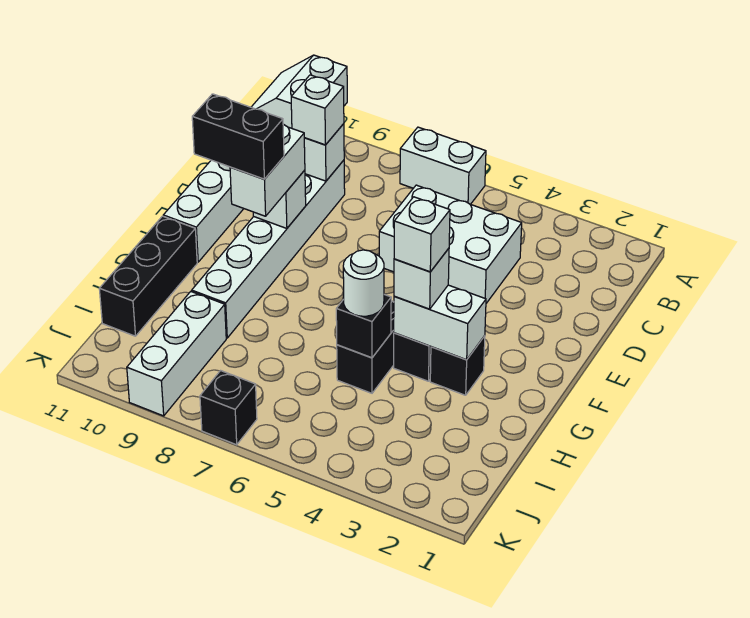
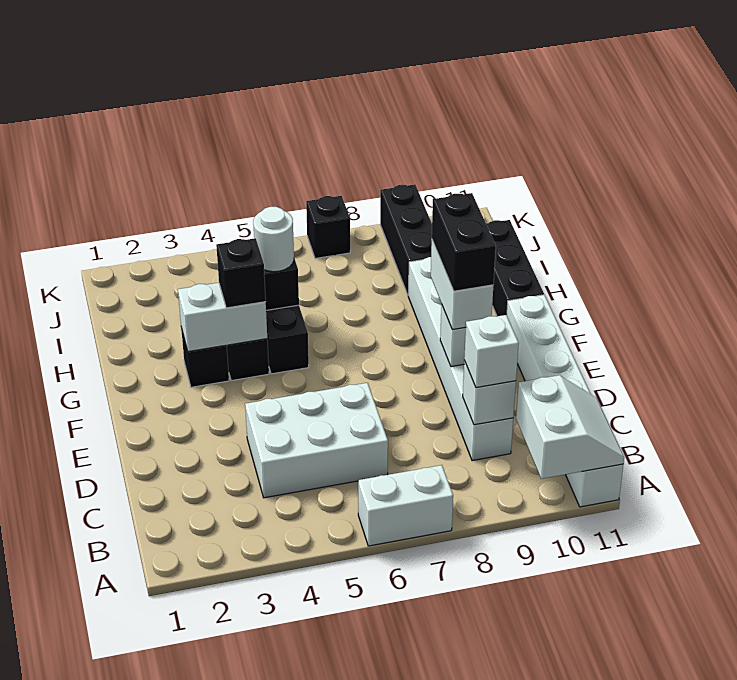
black brick F9:F10 level 4 -> black brick E9:F9 level 4
white brick G4 level 3 -> black brick G4 level 3
white brick G4 level 4 -> none
white brick I9:K9 level 1 -> black brick I9:K9 level 1

